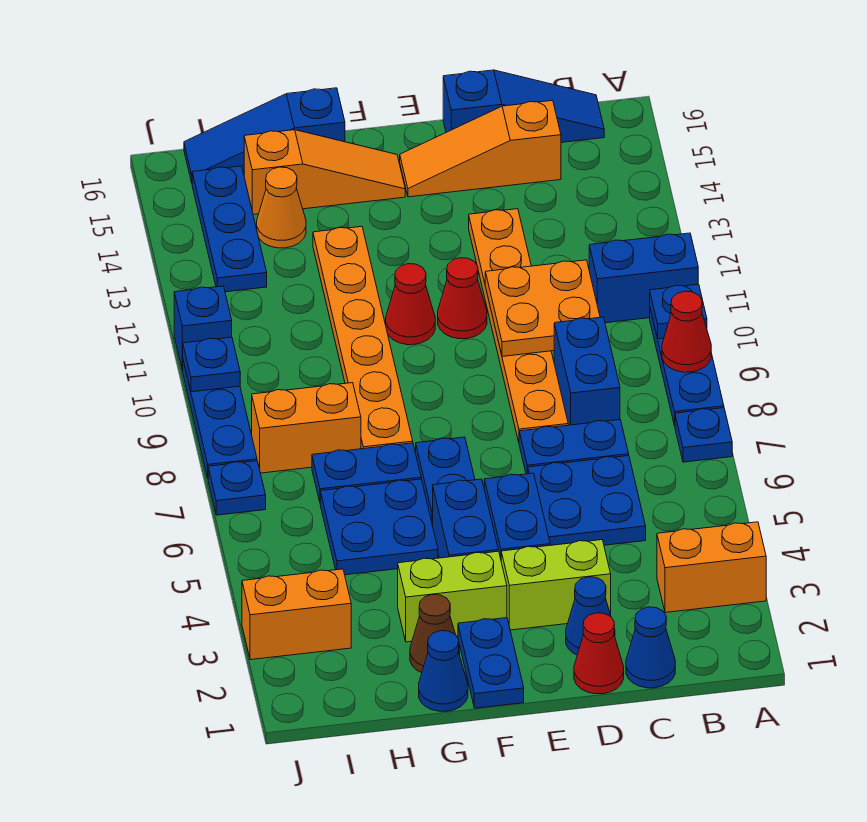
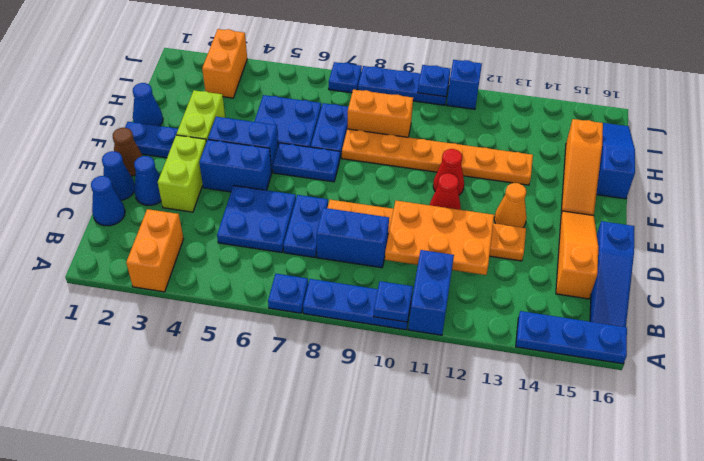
red cone A9 level 2 -> none
orange plate C10:D11 level 2 -> orange plate C10:D12 level 2
red cone D1 level 1 -> blue cone D1 level 1
brown cone G2 level 1 -> brown cone E1 level 1
orange brick H8:I8 level 1 -> orange brick H8:H9 level 1
orange cone H14 level 1 -> orange cone E13 level 1
blue plate I13:I15 level 1 -> blue plate A14:A16 level 1

